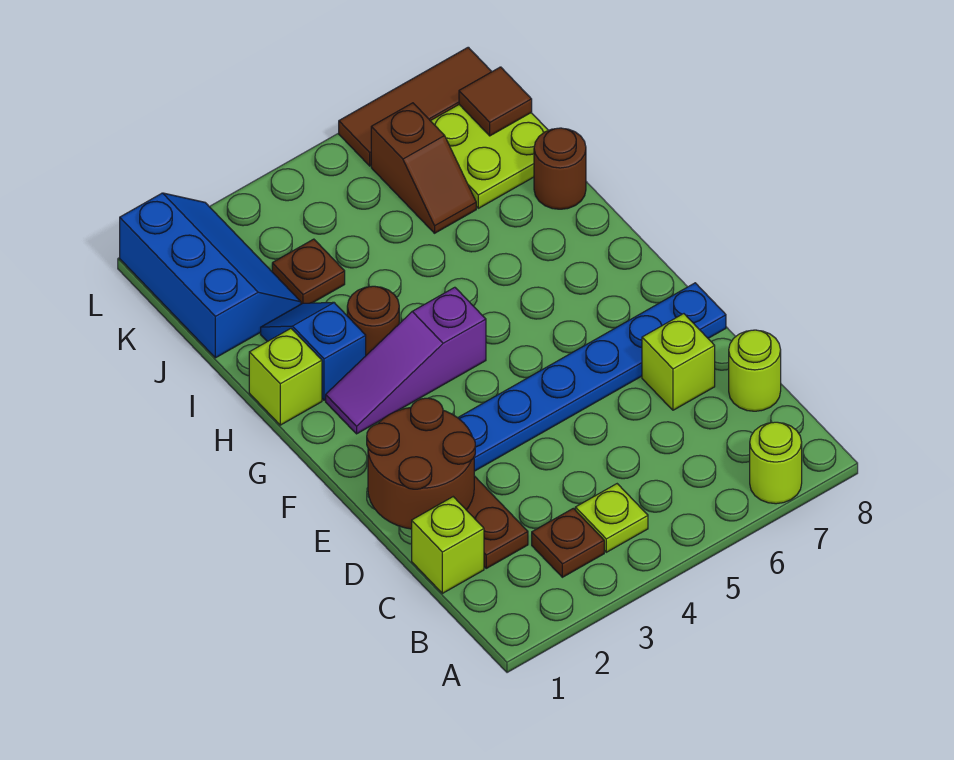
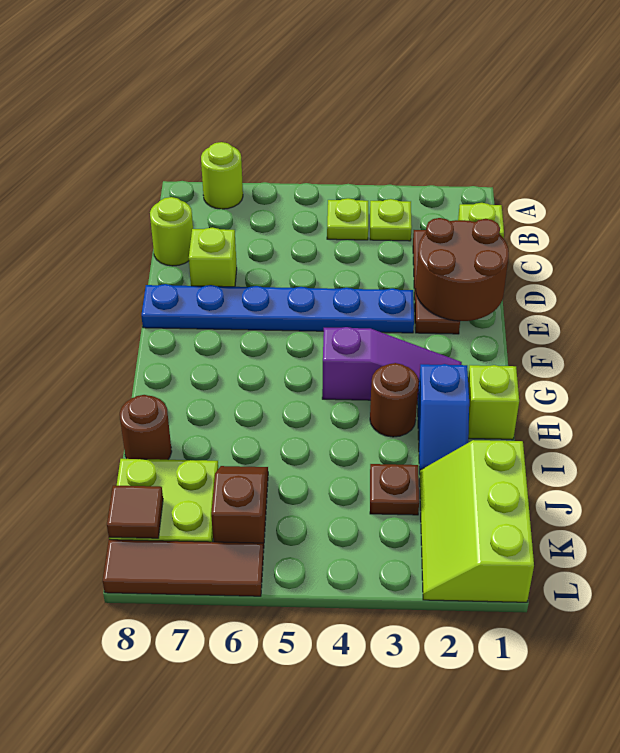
brown plate B3 level 1 -> lime plate B3 level 1
blue slope J1:L2 level 1 top 1 -> lime slope J1:L2 level 1 top 1

